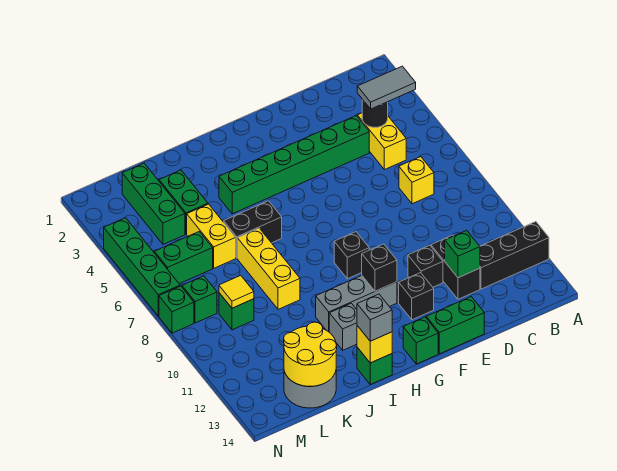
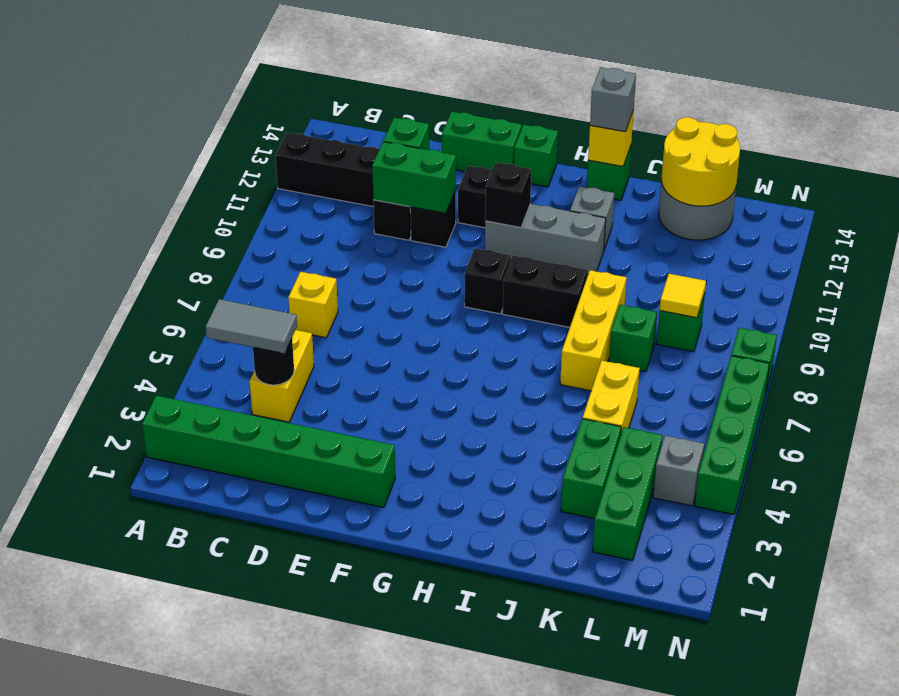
green brick D4:I4 level 1 -> green brick A2:F2 level 1
black brick I6:J6 level 1 -> black brick H9:I9 level 1
green brick L6:M6 level 1 -> green brick D11:E11 level 2
none -> grey brick M4 level 1
green brick M8 level 1 -> green brick K8 level 1

